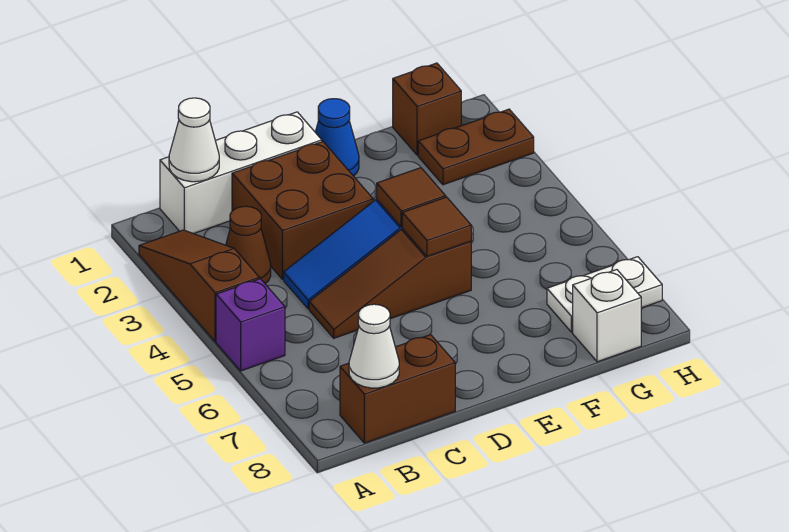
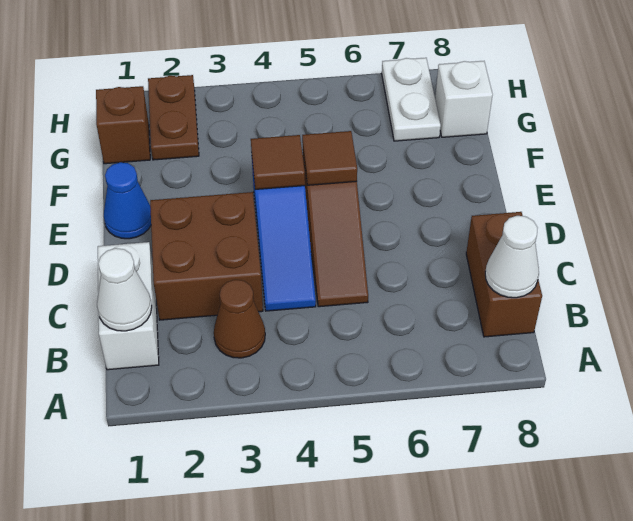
brown slope A2:A4 level 1 top 4 -> none
purple brick A5 level 1 -> none
white brick B1:D1 level 1 -> white brick B1:C1 level 1

